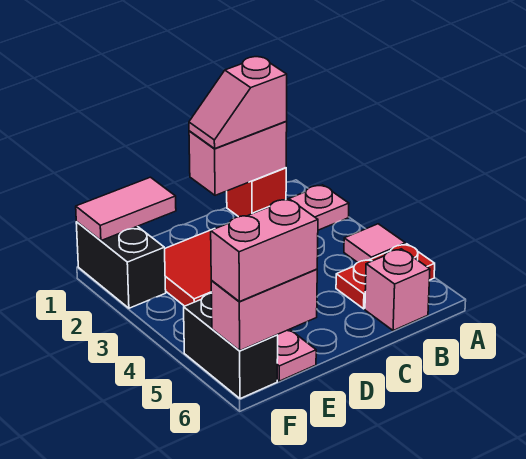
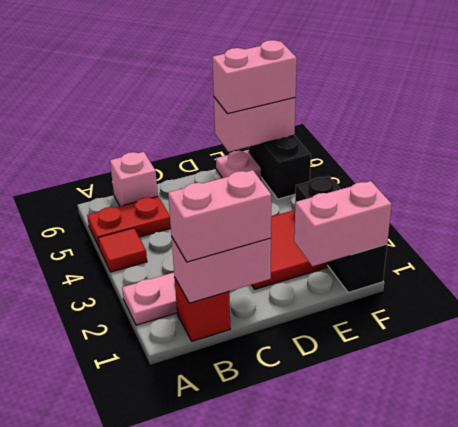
pink tile A4 level 1 -> red tile A4 level 1
pink slope B1:C1 level 3 top B -> pink brick B1:C1 level 3
pink tile E1:F1 level 2 -> pink brick E1:F1 level 2
black brick F1:F2 level 1 -> black brick F1:F3 level 1

